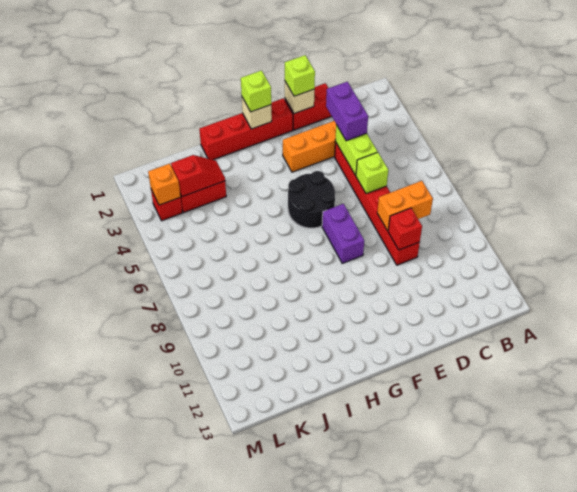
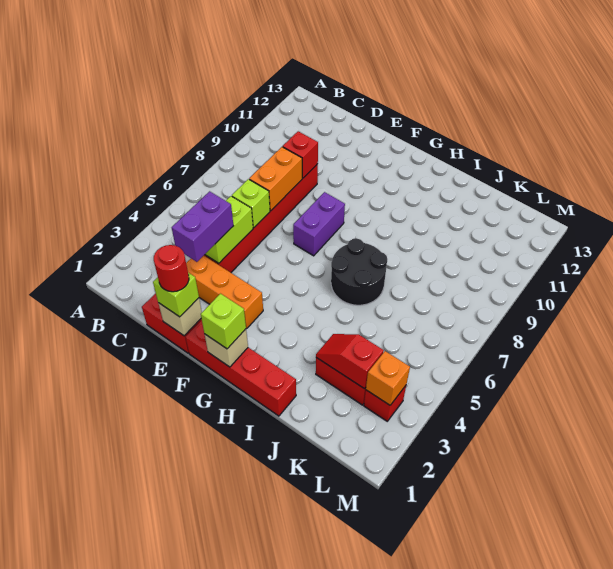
orange brick C8:D8 level 2 -> orange brick D7:D8 level 2
none -> red round brick E1 level 4
black round brick F5:G6 level 1 -> black round brick H6:I7 level 1

